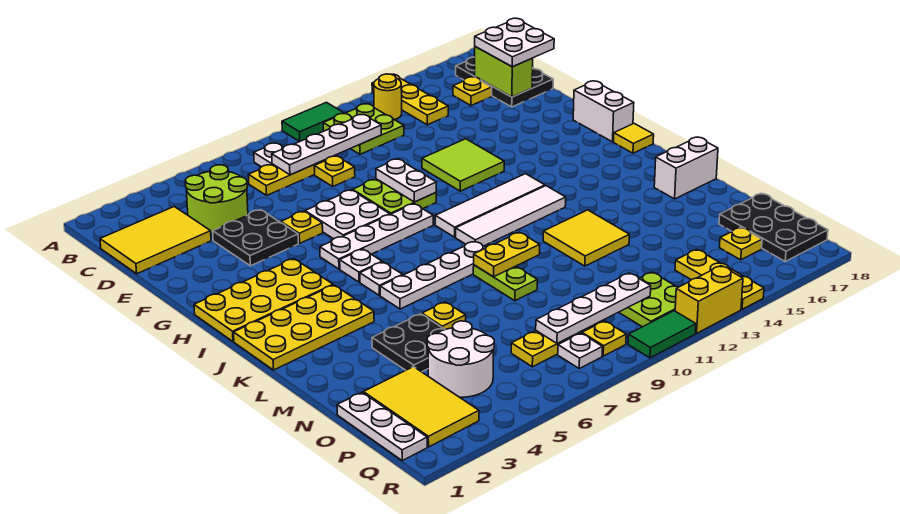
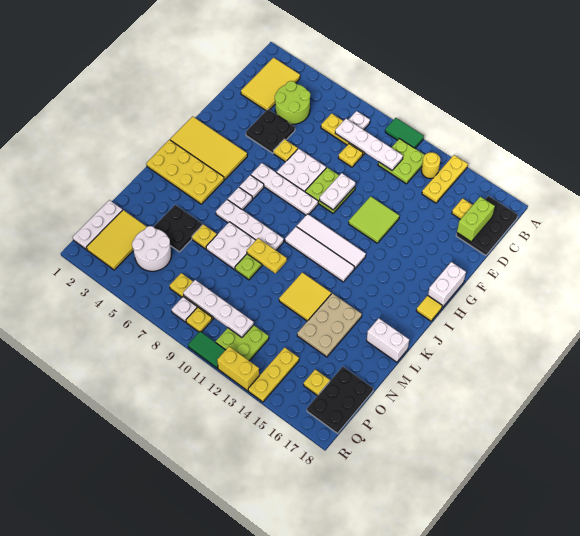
yellow tile C1:D3 level 1 -> yellow tile B2:D3 level 1
white plate C17:D18 level 3 -> white plate L7:M8 level 1
yellow plate H1:I4 level 1 -> yellow tile H1:I4 level 1
none -> tan plate L14:N15 level 1

